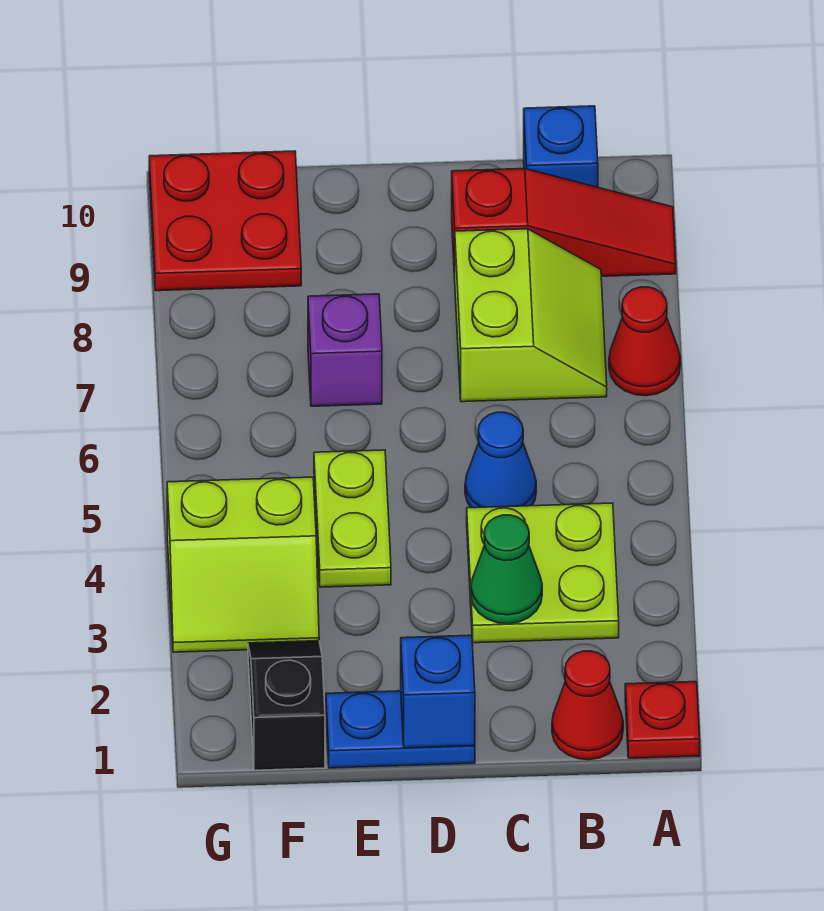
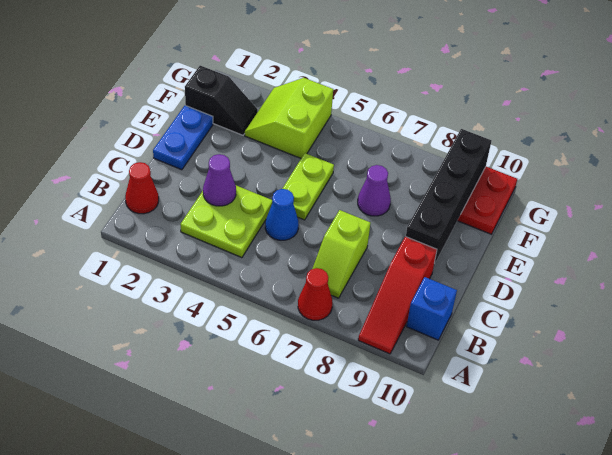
red plate A1 level 1 -> none
lime slope B7:C8 level 1 top C -> lime slope B7:C7 level 1 top C
green cone C3 level 2 -> purple cone C3 level 2
blue brick D1 level 2 -> none
none -> black brick D9:G9 level 2
lime plate E4:E5 level 1 -> lime plate D5:E5 level 1
purple brick E7 level 1 -> purple cone E7 level 1

